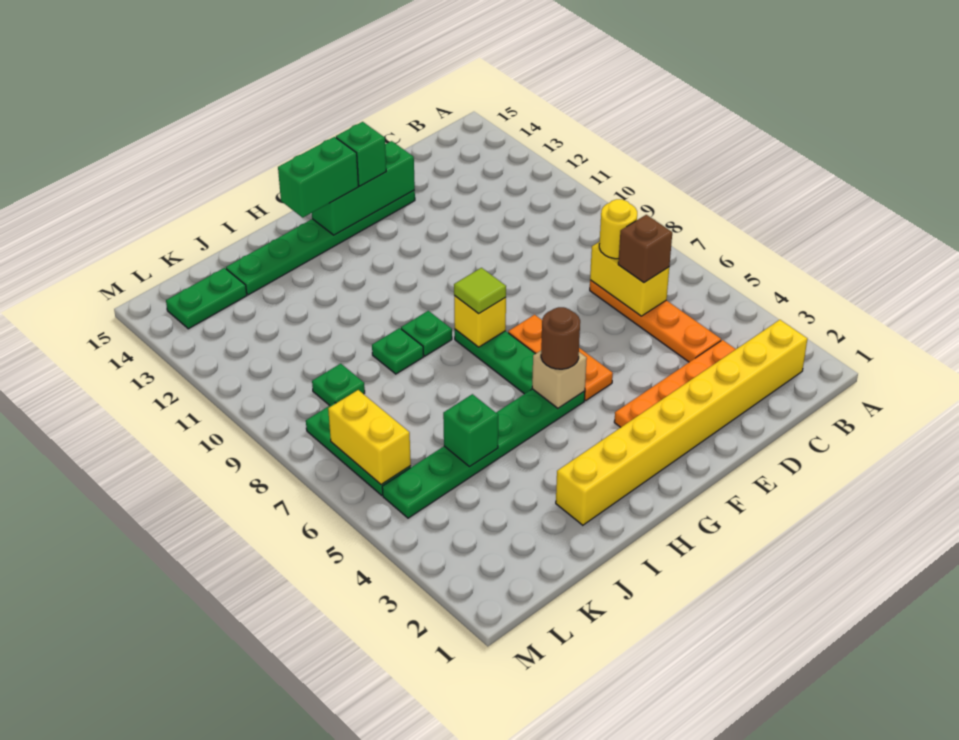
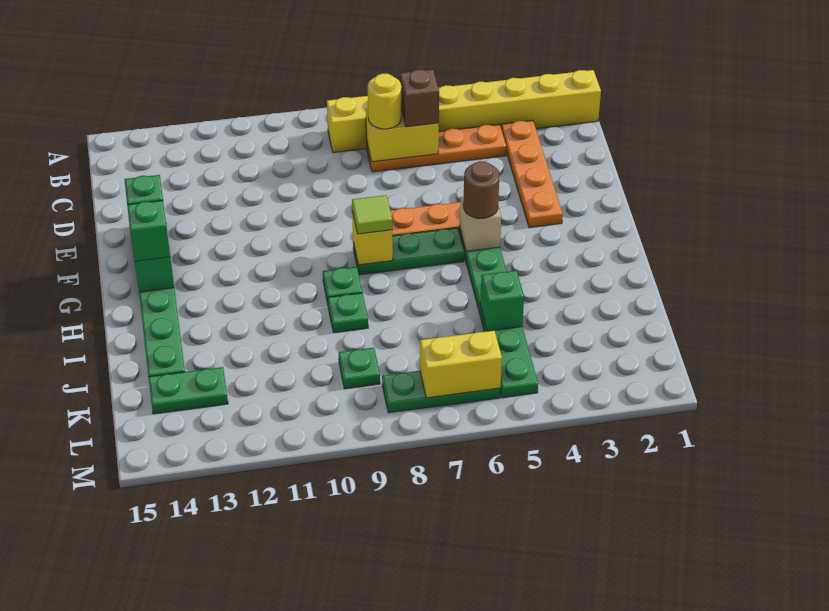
yellow brick B2:I2 level 1 -> yellow brick B1:B8 level 1
green brick G14:H14 level 3 -> green brick G14 level 3
green plate K14:L14 level 1 -> green plate K13:K14 level 1

